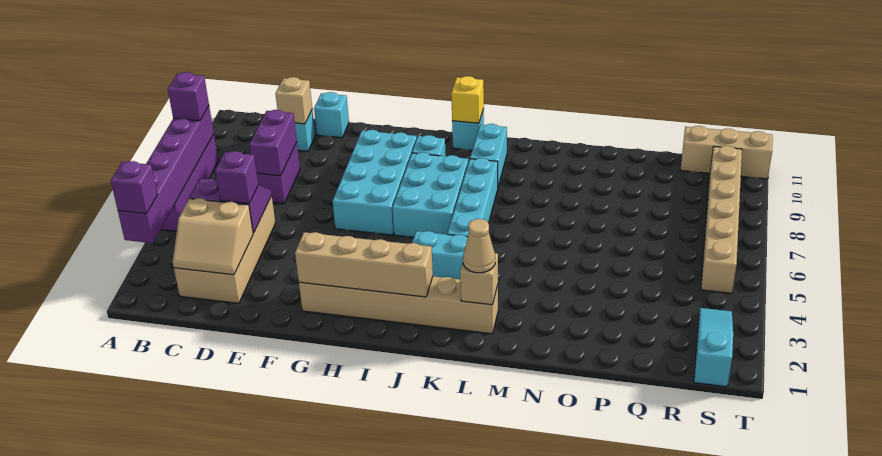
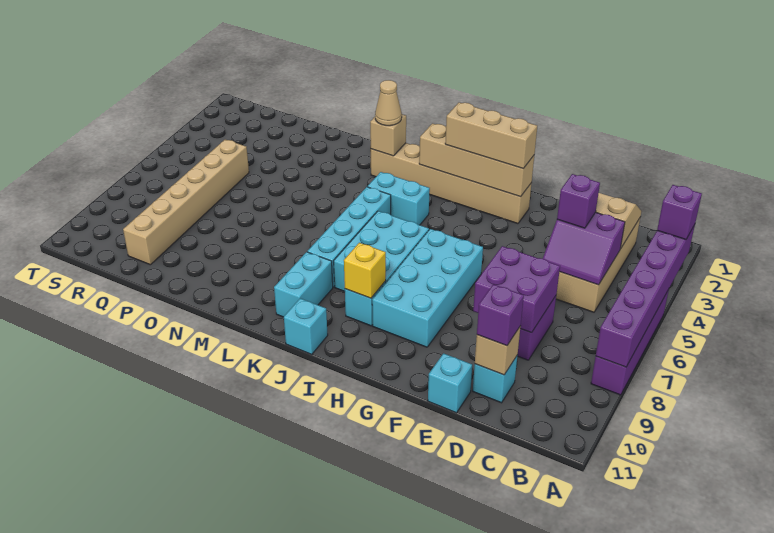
purple brick A8 level 3 -> purple brick D10 level 3
purple brick D7:D8 level 2 -> purple brick D7:E8 level 2
yellow brick J11 level 2 -> yellow brick I9 level 2
tan brick R11:T11 level 1 -> tan brick G2:I2 level 3
cyan slope S1:S3 level 1 top 1 -> none
tan brick S5:S10 level 1 -> tan brick Q5:Q10 level 1

